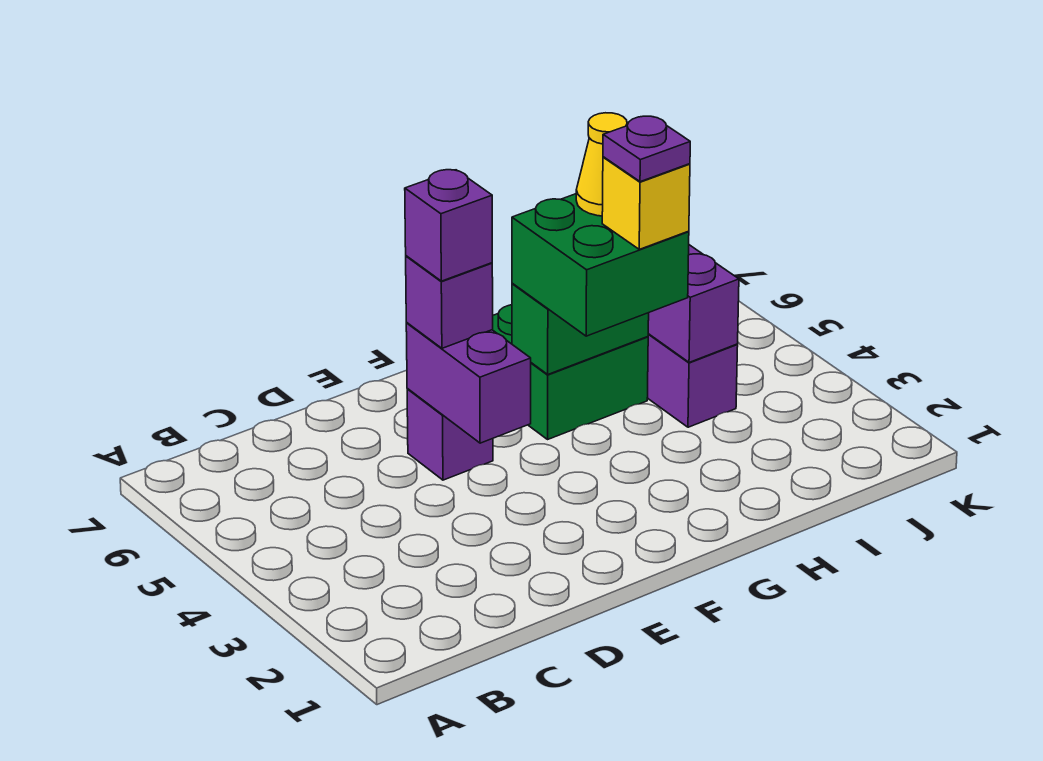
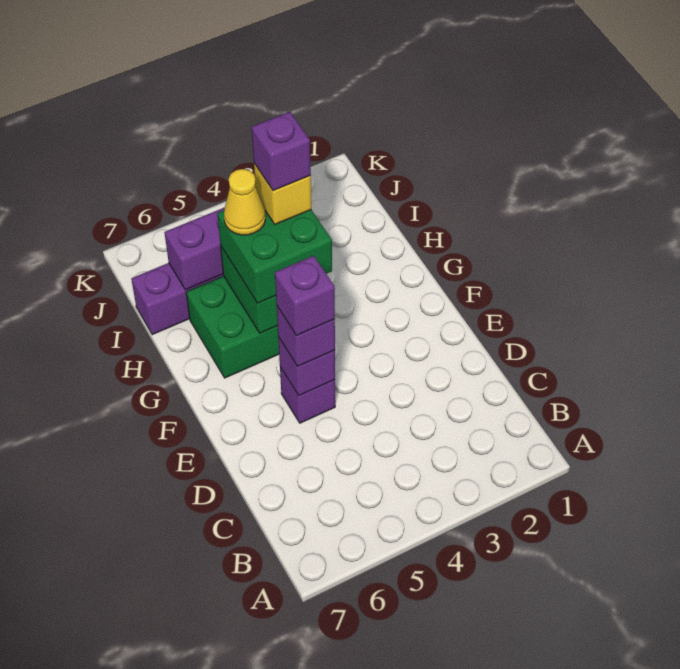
purple brick E4:E5 level 2 -> purple brick E5 level 2
purple plate H4 level 5 -> purple brick H4 level 5

